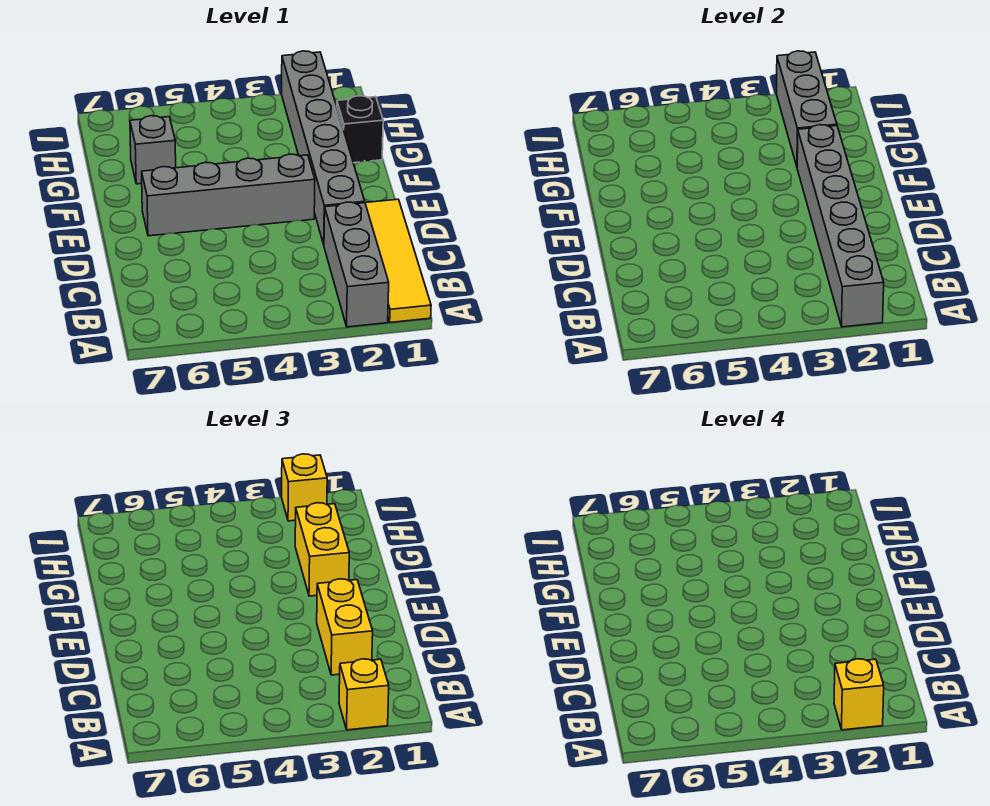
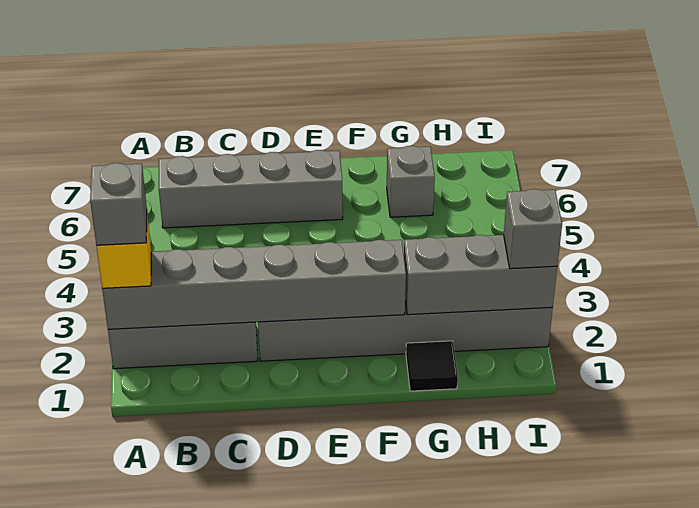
yellow tile A1:D1 level 1 -> none
yellow brick A2 level 4 -> grey brick A2 level 4
yellow brick C2:D2 level 3 -> none
grey brick E3:E6 level 1 -> grey brick B6:E6 level 1
yellow brick F2:G2 level 3 -> none
black brick G1 level 1 -> black tile G1 level 1
yellow brick I2 level 3 -> grey brick I2 level 3

